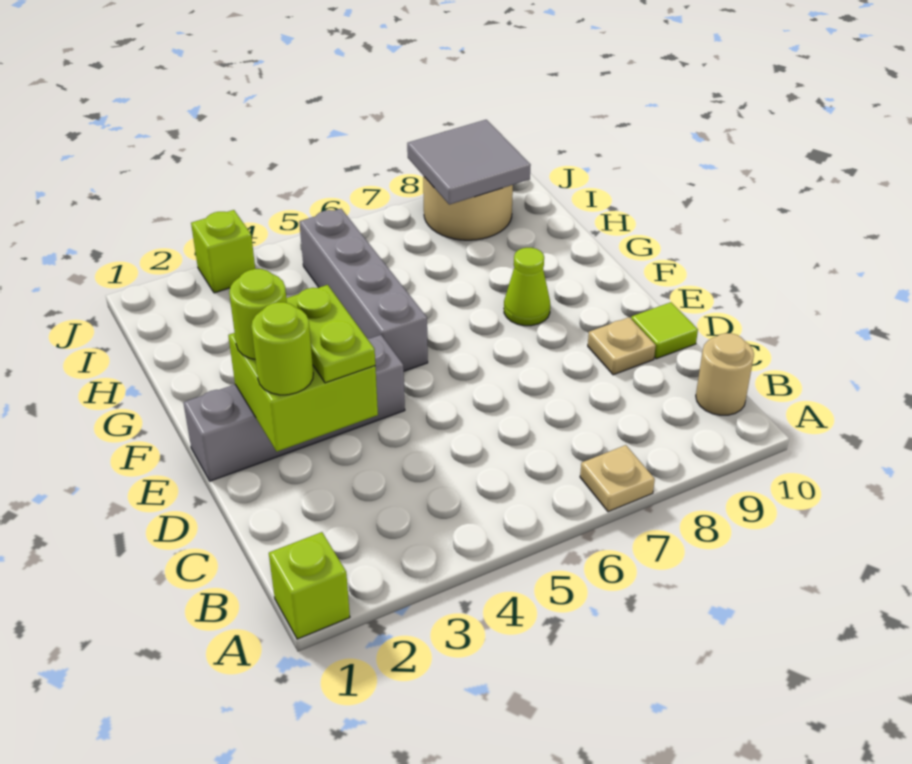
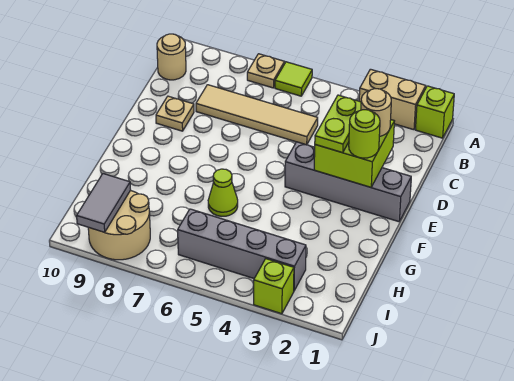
none -> tan brick A2:A3 level 1
none -> tan tile C5:C8 level 1
lime round brick D2 level 3 -> tan round brick D2 level 3
lime tile D10 level 1 -> lime tile A6 level 1
grey brick F5:I5 level 1 -> grey brick I3:I6 level 1
lime cone F8 level 1 -> lime cone G6 level 1
grey tile I8:J9 level 2 -> grey tile I9:J9 level 2

